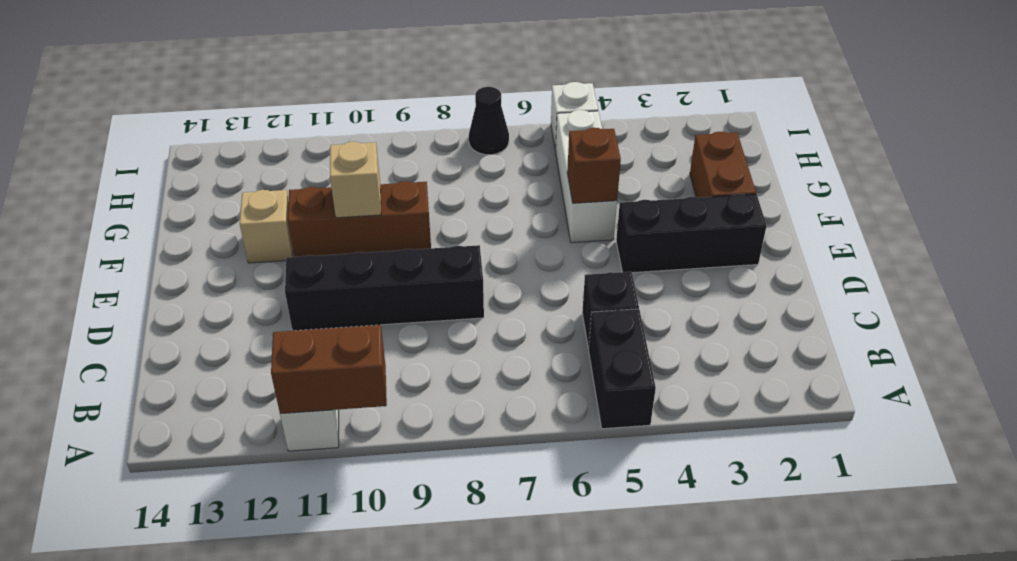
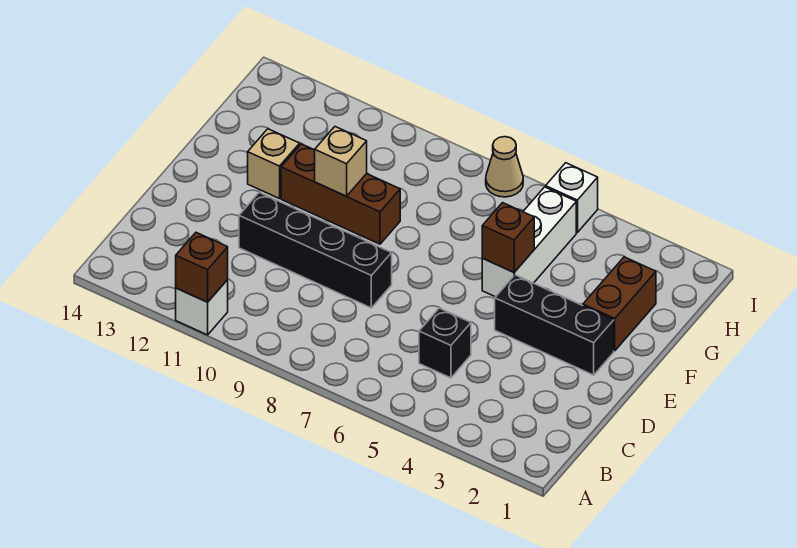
black brick A5:B5 level 1 -> none
brown brick A10:A11 level 2 -> brown brick A11 level 2
black cone I7 level 1 -> tan cone I7 level 1

